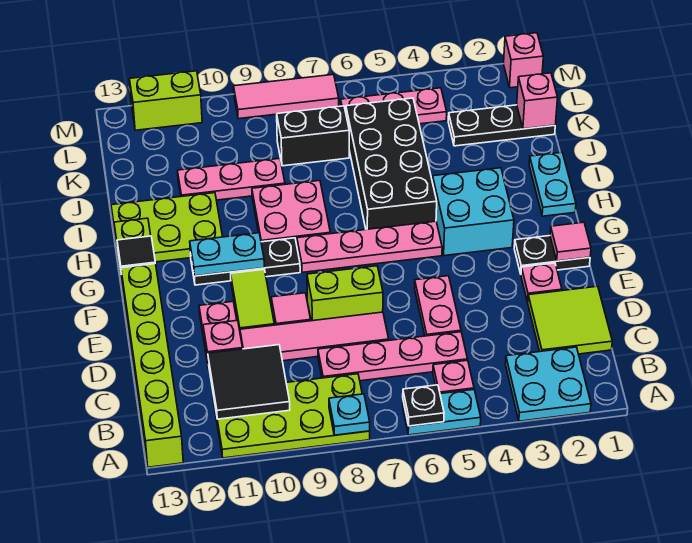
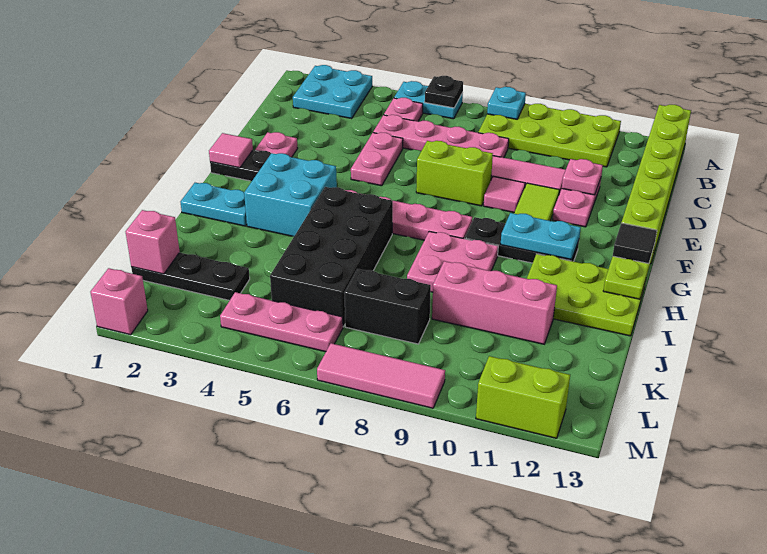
black tile B10:C11 level 2 -> none
lime tile C1:D2 level 1 -> none
cyan plate H1:I1 level 1 -> cyan plate H1:H2 level 1
pink plate J9:J11 level 1 -> pink brick J9:J11 level 1

